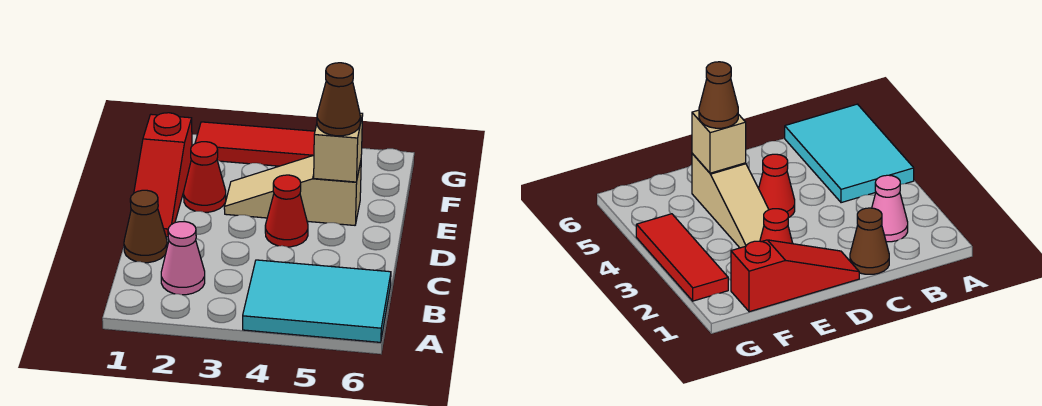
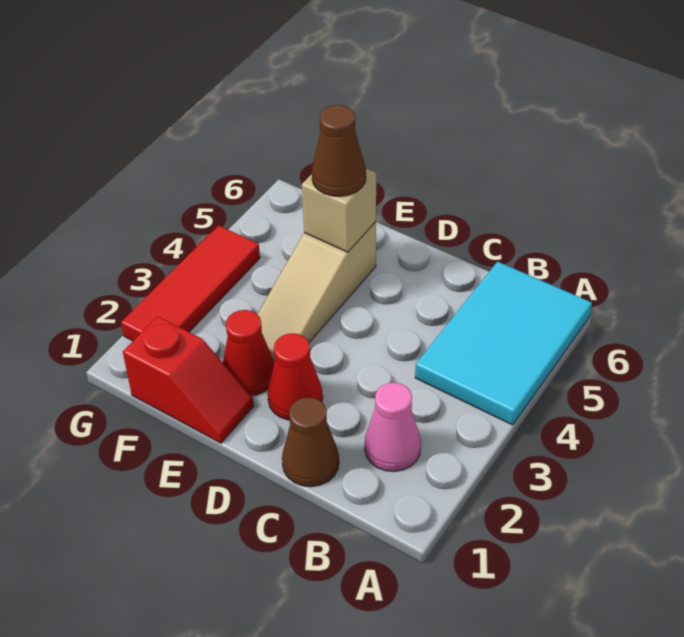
red slope D1:F1 level 1 top F -> red slope E1:F1 level 1 top F
red cone D4 level 1 -> red cone D2 level 1

